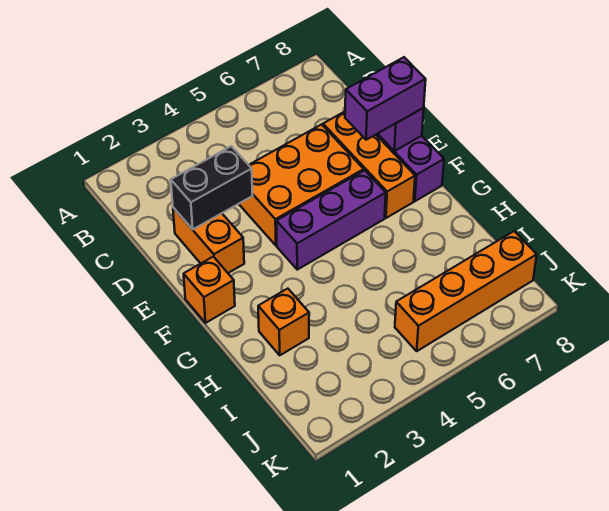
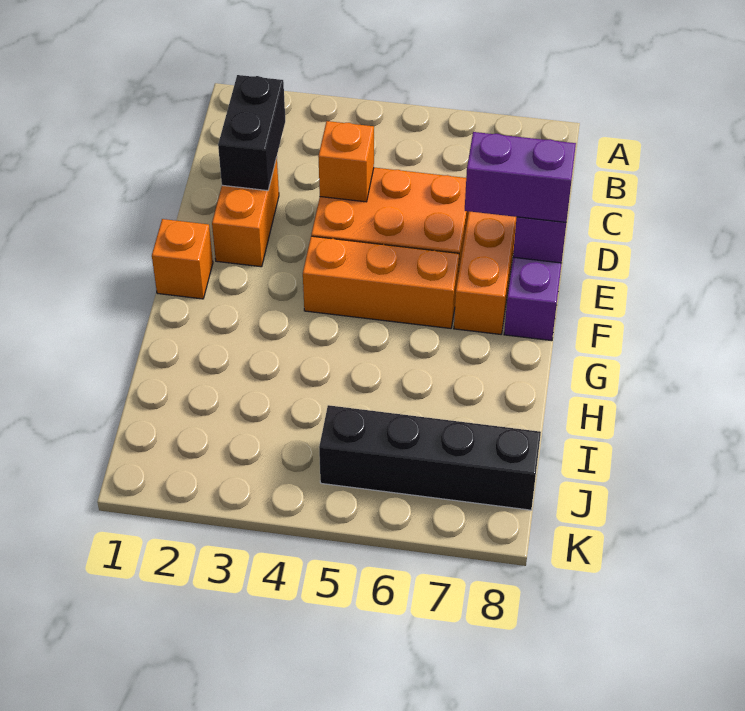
black brick D2:D3 level 2 -> black brick C2:D2 level 2
purple brick F4:F6 level 1 -> orange brick F4:F6 level 1
orange brick H2 level 1 -> orange brick D4 level 2
orange brick J5:J8 level 1 -> black brick J5:J8 level 1

